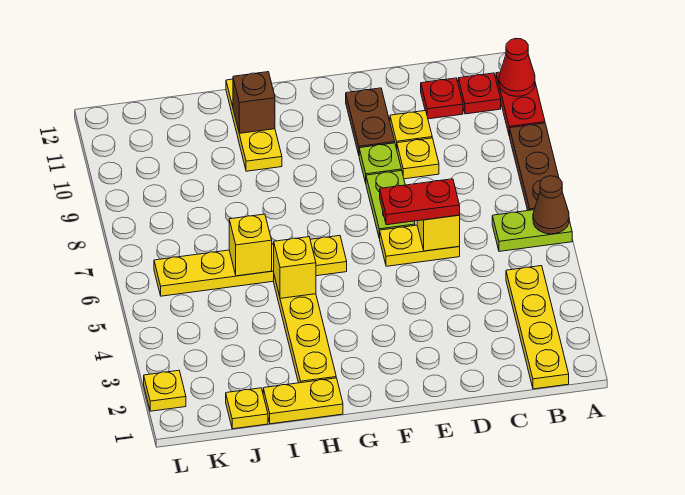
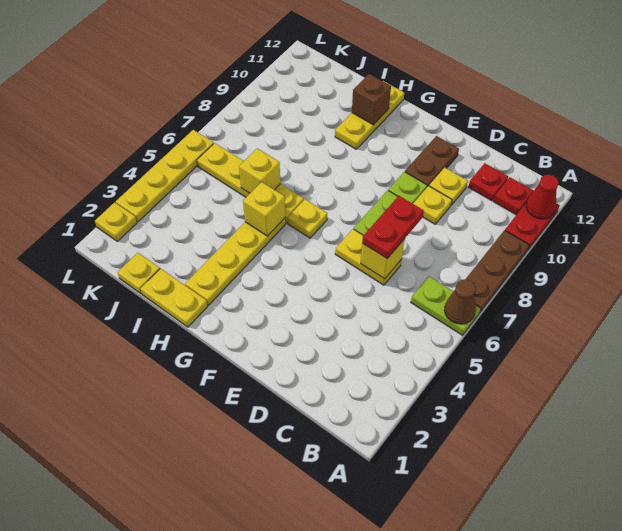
yellow plate B1:B4 level 1 -> yellow plate L3:L6 level 1
red plate D6:E6 level 3 -> red plate D6:D7 level 3

